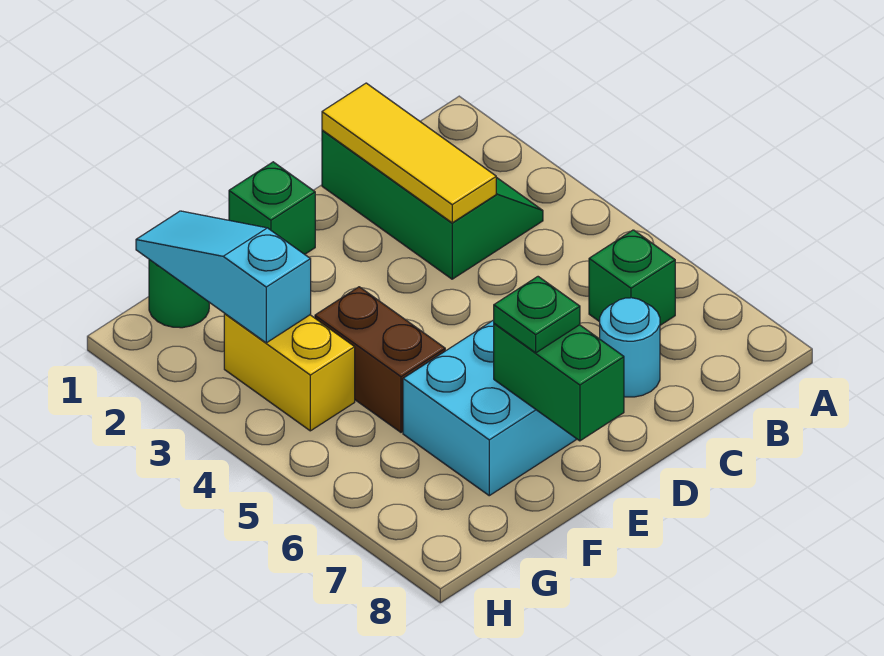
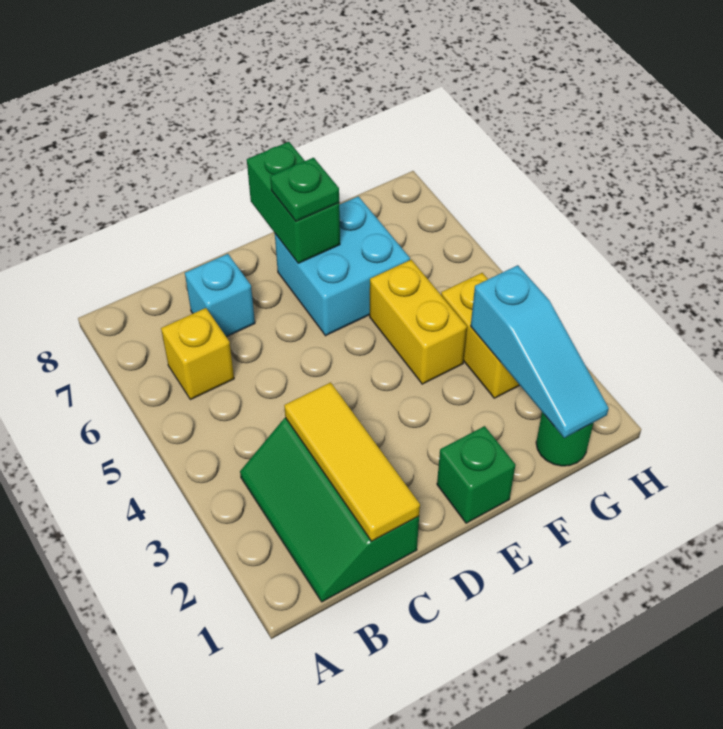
green brick B6 level 1 -> yellow brick B6 level 1
cyan round brick C7 level 1 -> cyan brick C7 level 1
brown brick F4:F5 level 1 -> yellow brick F4:F5 level 1

